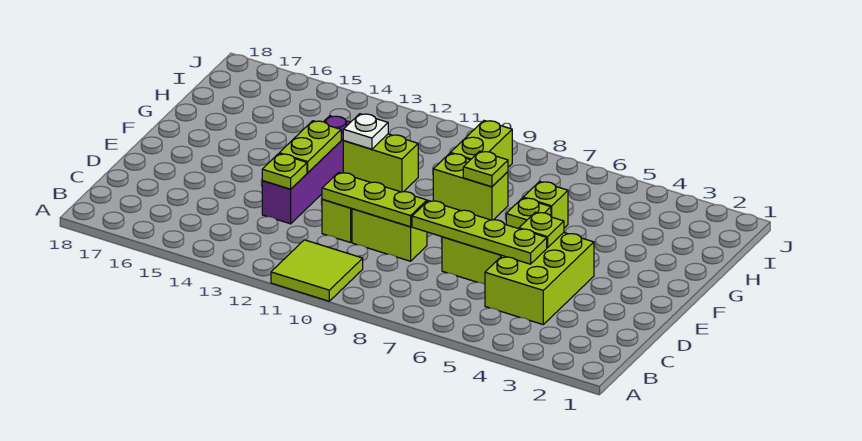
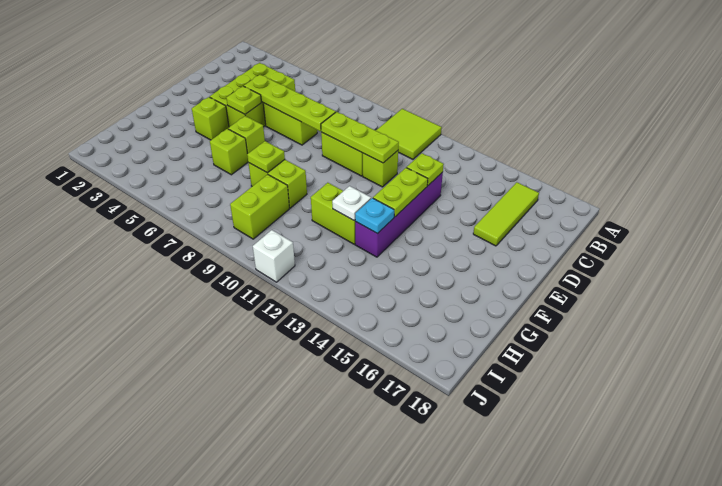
none -> lime tile B16:D16 level 1
none -> lime brick F4 level 1
none -> cyan plate G13 level 2
none -> white brick J11 level 1

